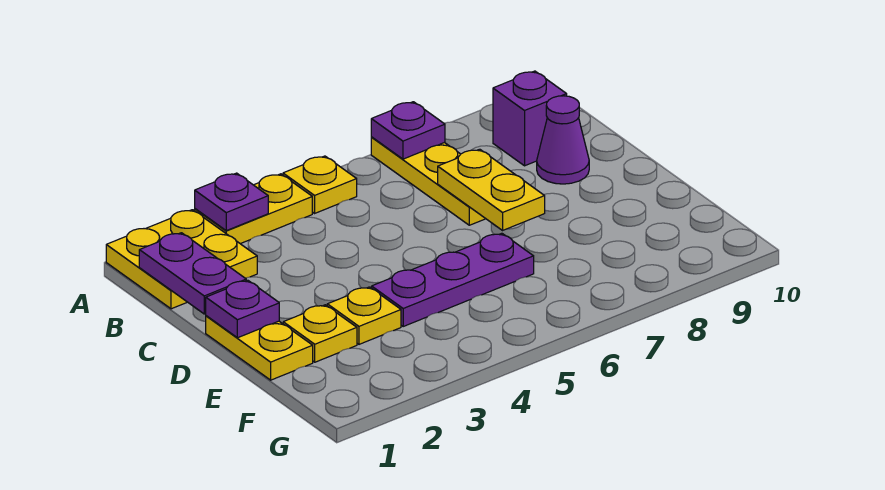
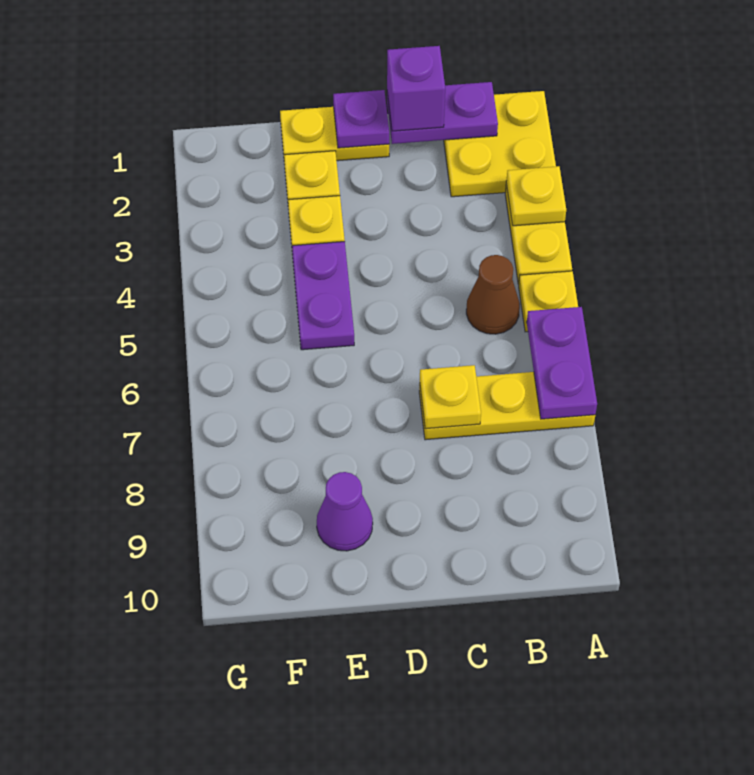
purple plate A3 level 2 -> yellow plate A3 level 2
purple plate A7 level 2 -> purple plate A6:A7 level 2
none -> brown cone B5 level 1
purple brick B9 level 1 -> purple brick C1 level 3
yellow plate C7:D7 level 2 -> yellow plate C7 level 2
purple cone C9 level 1 -> purple cone E9 level 1
purple plate E4:E6 level 1 -> purple plate E4:E5 level 1

